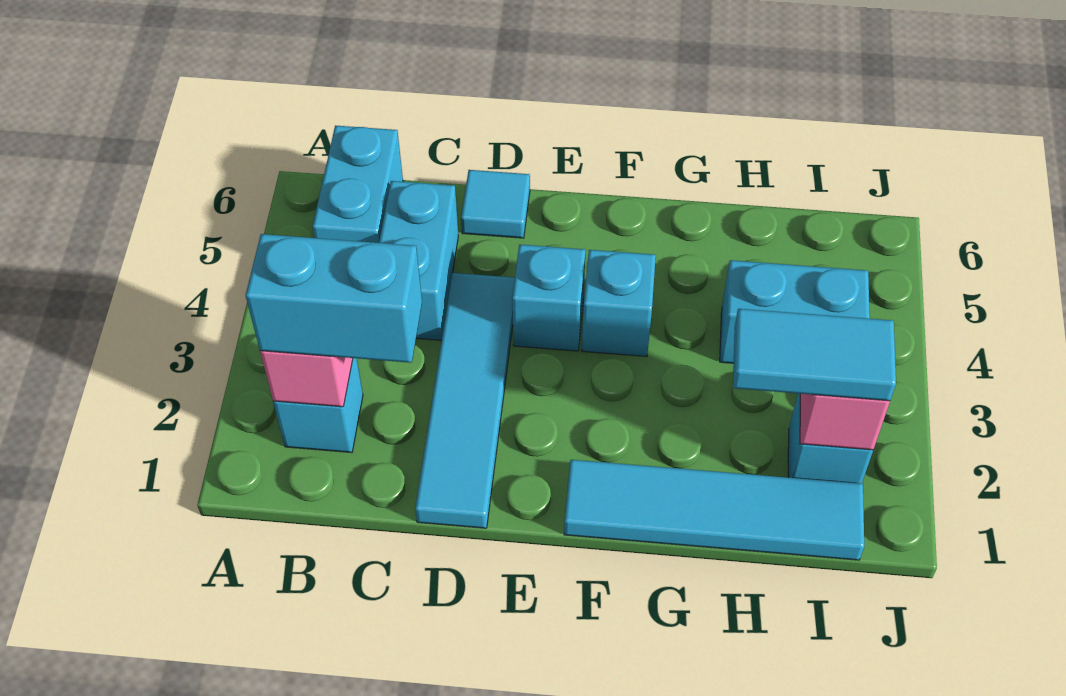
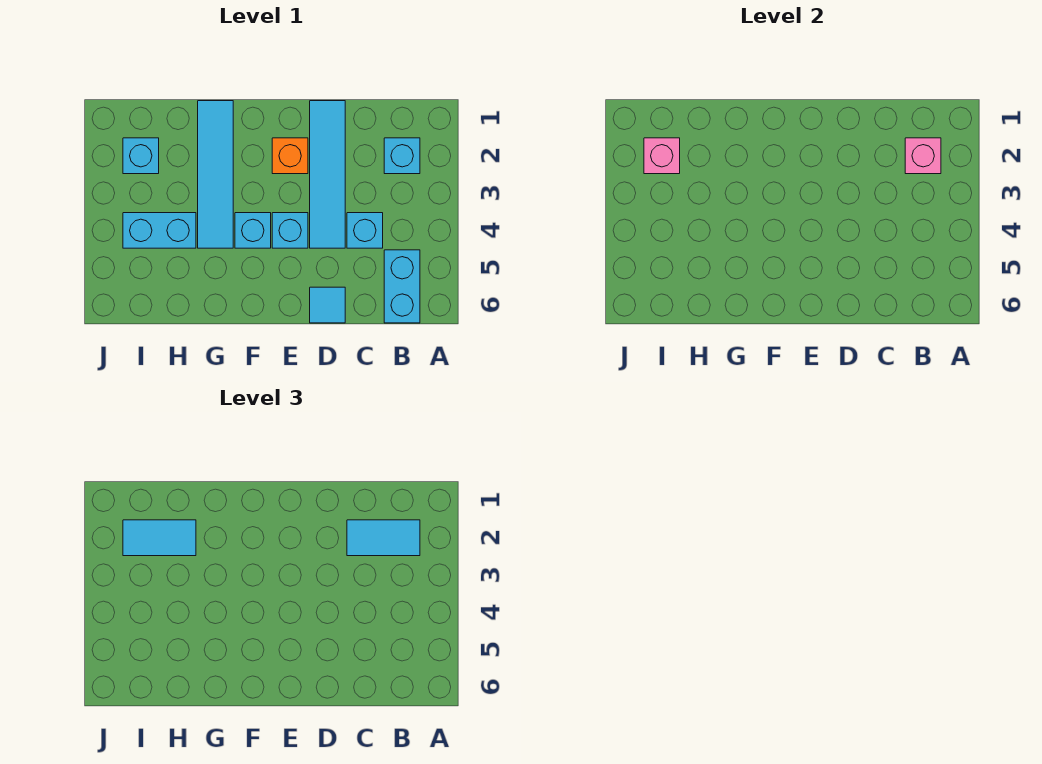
cyan brick B2:C2 level 3 -> cyan tile B2:C2 level 3
cyan brick C4:C5 level 1 -> cyan brick C4 level 1
none -> orange brick E2 level 1
cyan tile F1:I1 level 1 -> cyan tile G1:G4 level 1

